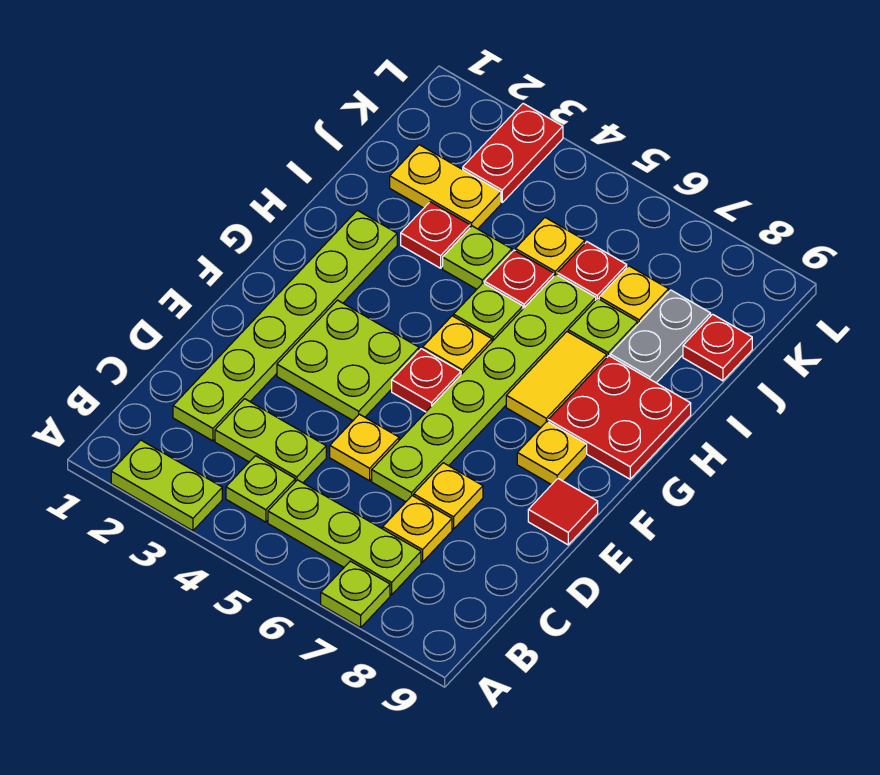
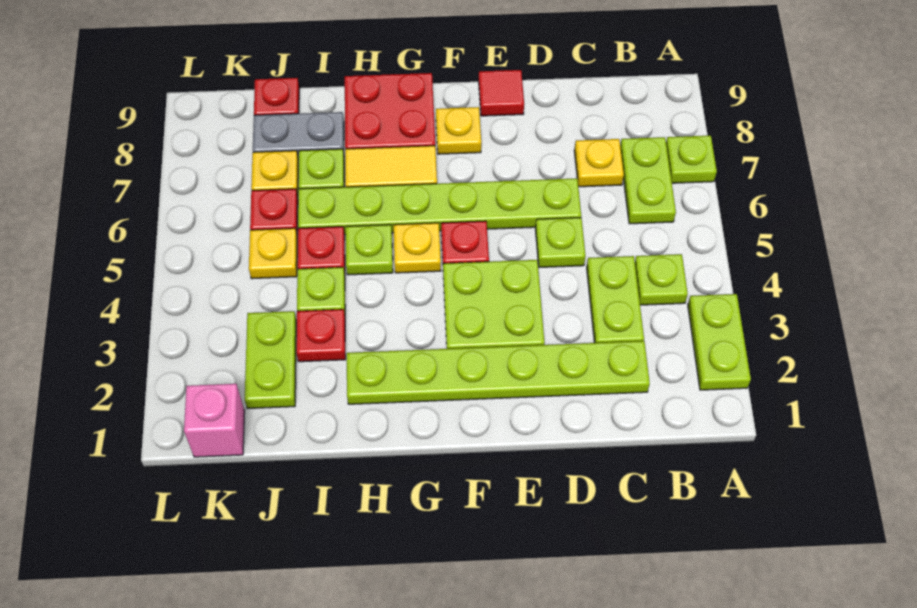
lime plate B5:B7 level 1 -> lime plate B6:B7 level 1
yellow plate D5 level 1 -> lime plate D5 level 1
yellow plate D7 level 1 -> none
yellow plate J2:J3 level 1 -> lime plate J2:J3 level 1
none -> pink brick K1 level 1
red plate K3:L3 level 1 -> none

